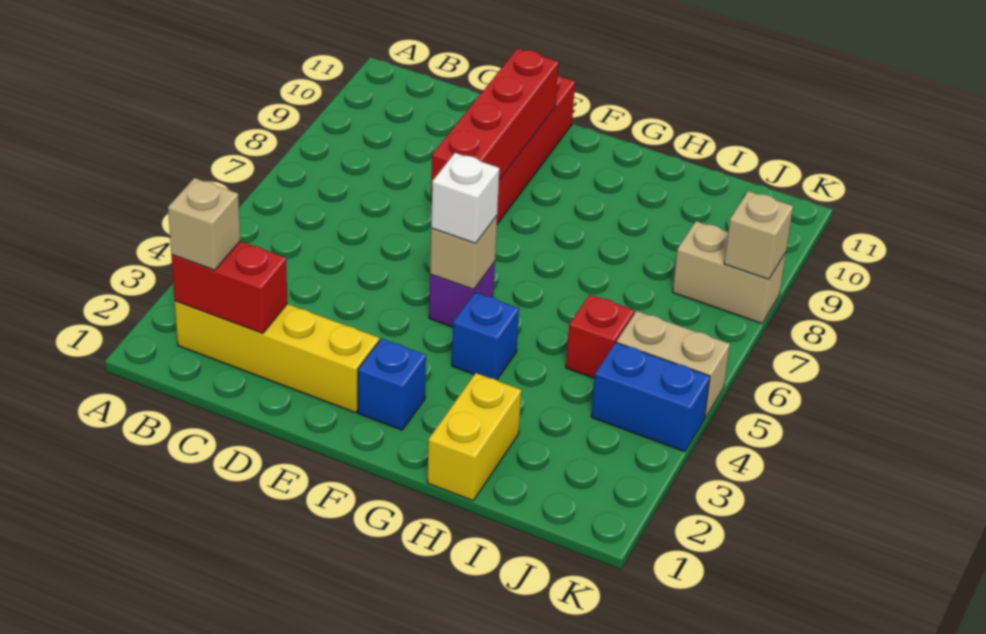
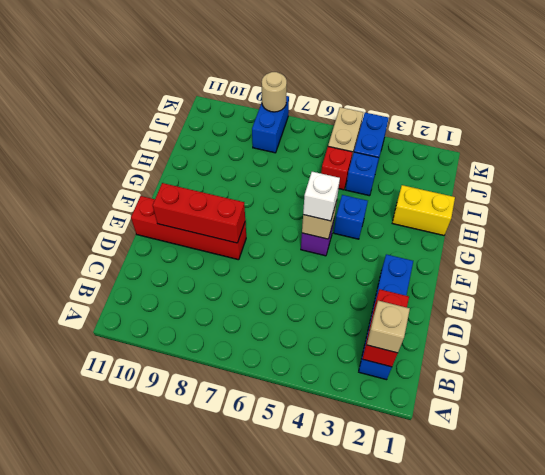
yellow brick B2:E2 level 1 -> blue brick B2:E2 level 1
red brick E7:E10 level 2 -> red brick E8:E10 level 2
blue brick F2 level 1 -> blue brick I4 level 1
tan brick J8:K8 level 1 -> blue brick J8:K8 level 1
tan brick K8 level 2 -> tan round brick K8 level 2

